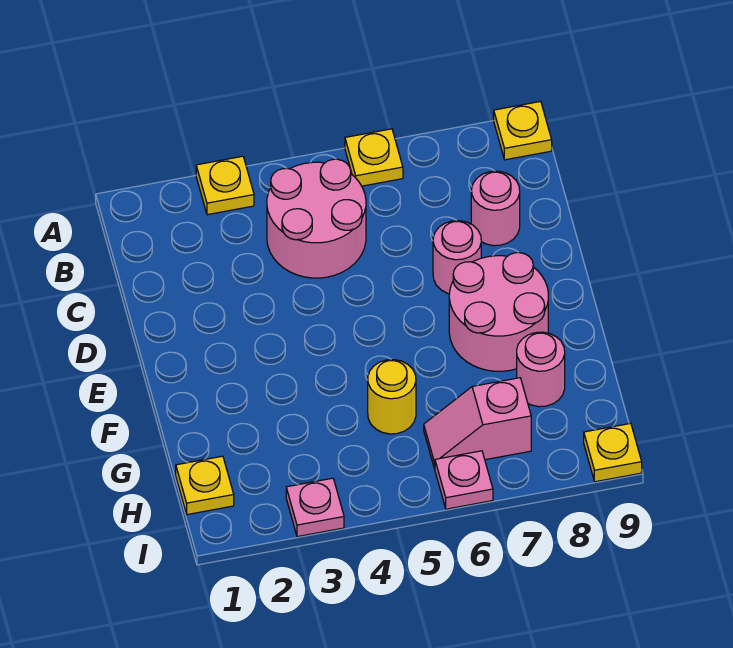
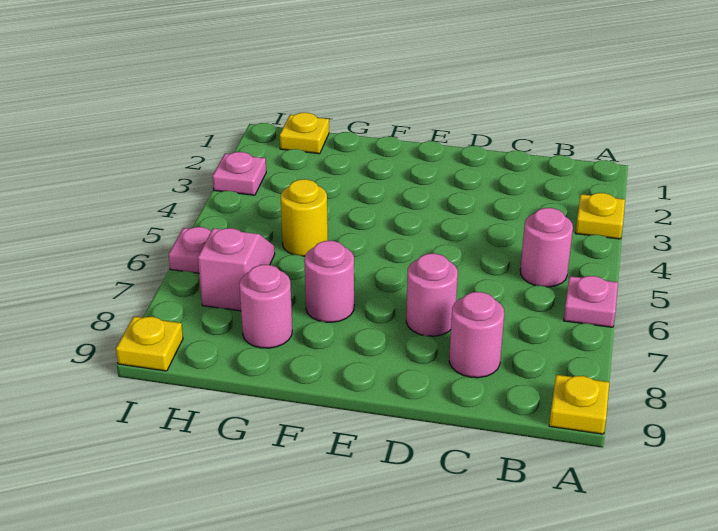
yellow plate A6 level 1 -> pink plate A6 level 1
pink round brick B4:C5 level 1 -> pink round brick B5 level 1
pink round brick E7:F8 level 1 -> pink round brick F7 level 1

